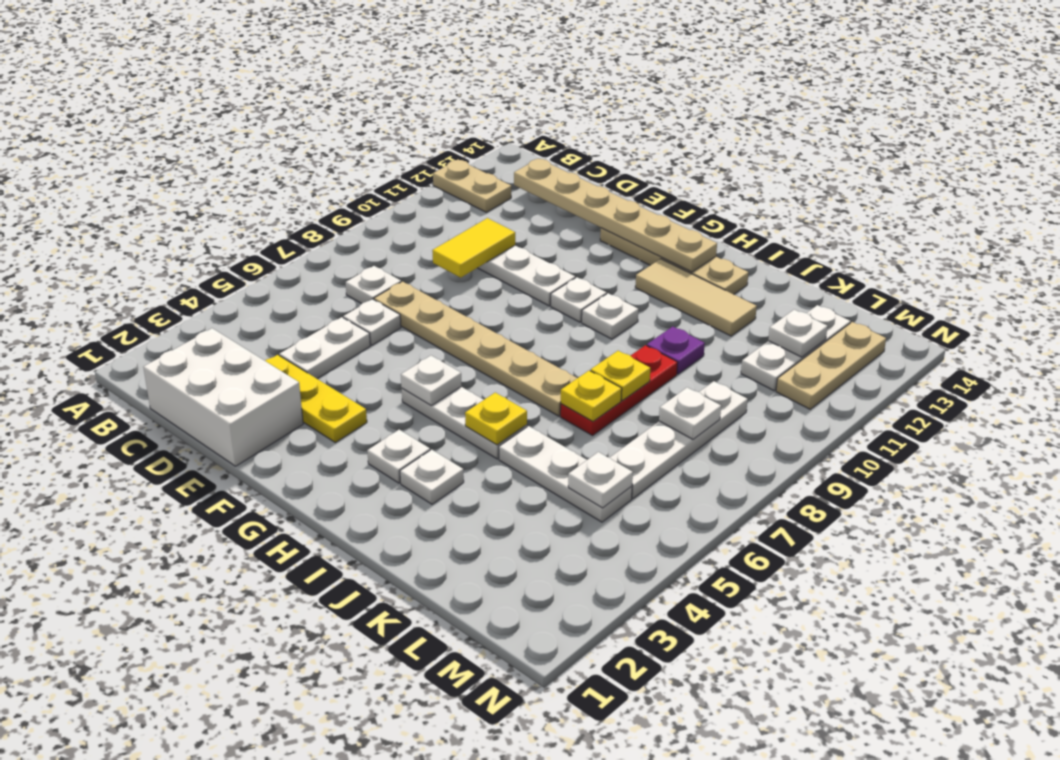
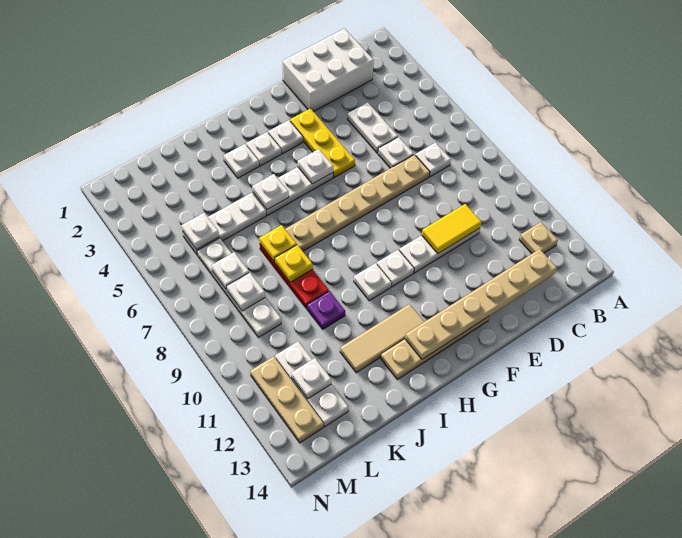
tan plate A12:B12 level 1 -> tan plate B12 level 1
yellow plate D3:F3 level 1 -> yellow plate F3:F5 level 1
yellow tile D9:D10 level 2 -> yellow tile D10:E10 level 2
none -> white plate G3 level 1
yellow plate I5 level 2 -> white plate I5 level 2
none -> white plate L7 level 2

